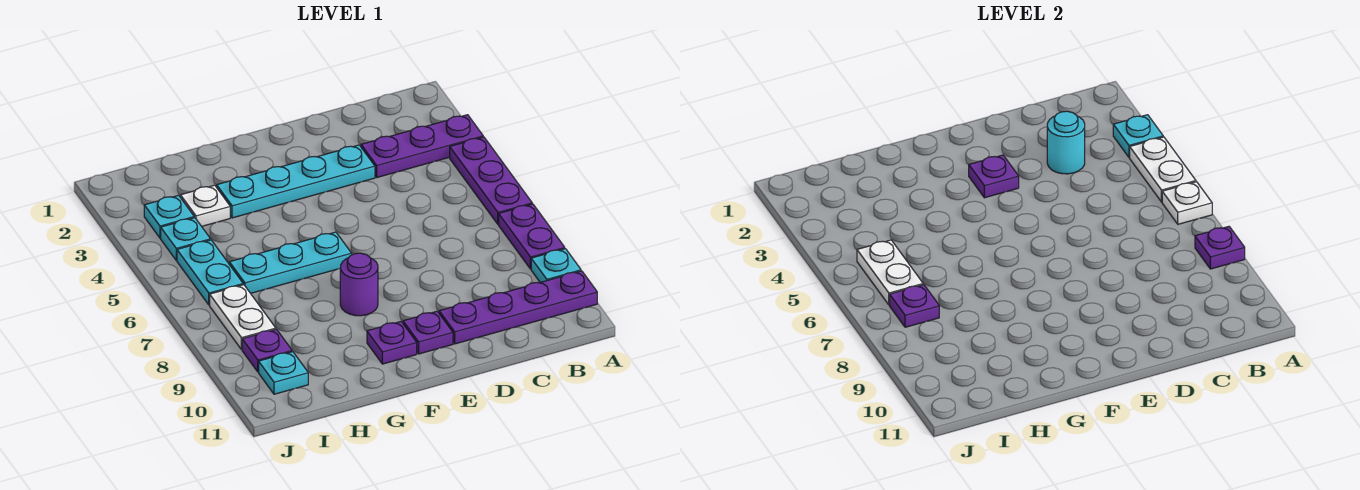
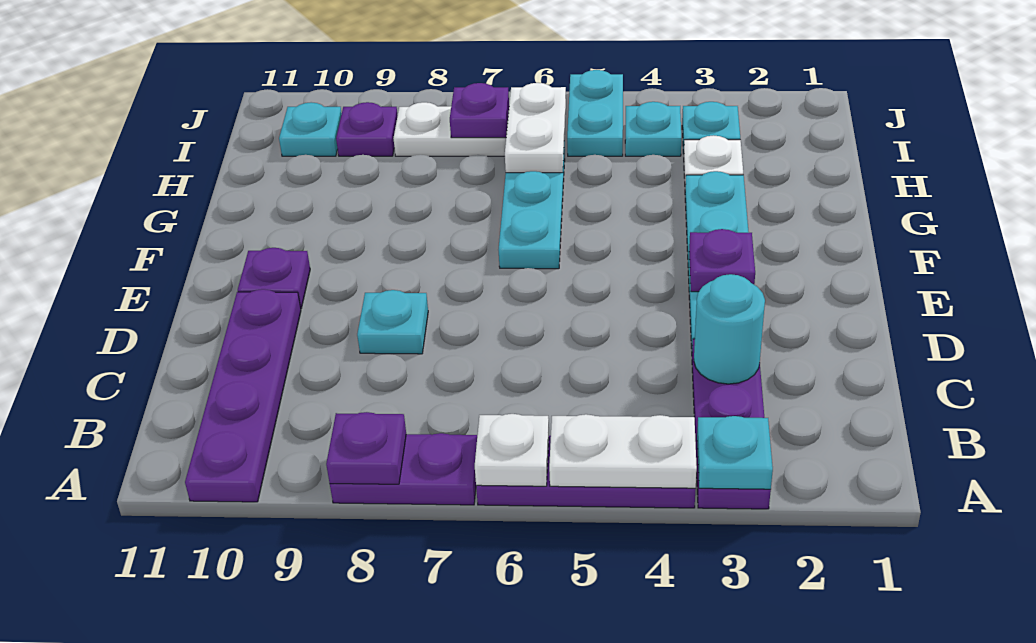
cyan plate A9 level 1 -> cyan plate D8 level 1
purple round brick F8 level 1 -> none
purple plate F10 level 1 -> none
cyan plate I5:I6 level 1 -> cyan plate I5:J5 level 1
white plate I5:I6 level 2 -> white plate H6:I6 level 2

